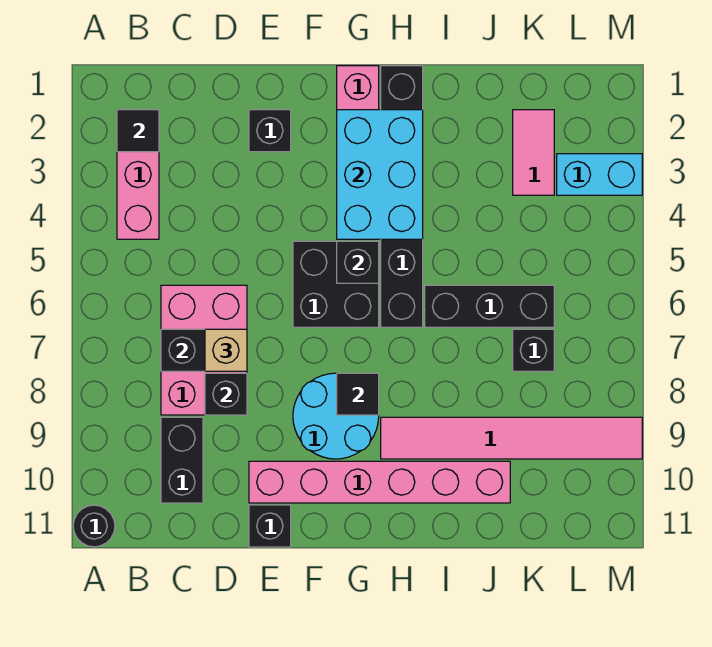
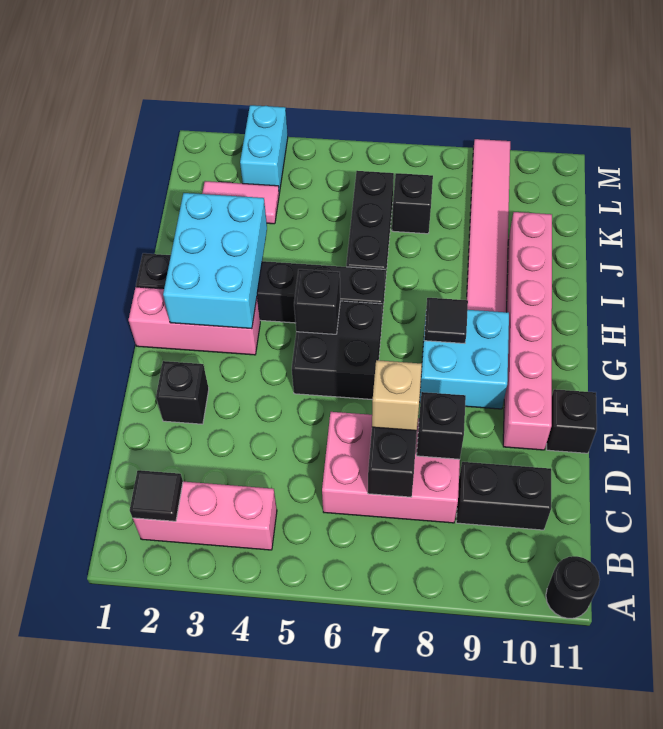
cyan round brick F8:G9 level 1 -> cyan brick F8:G9 level 1
cyan brick G2:H4 level 2 -> cyan brick G2:I3 level 2

